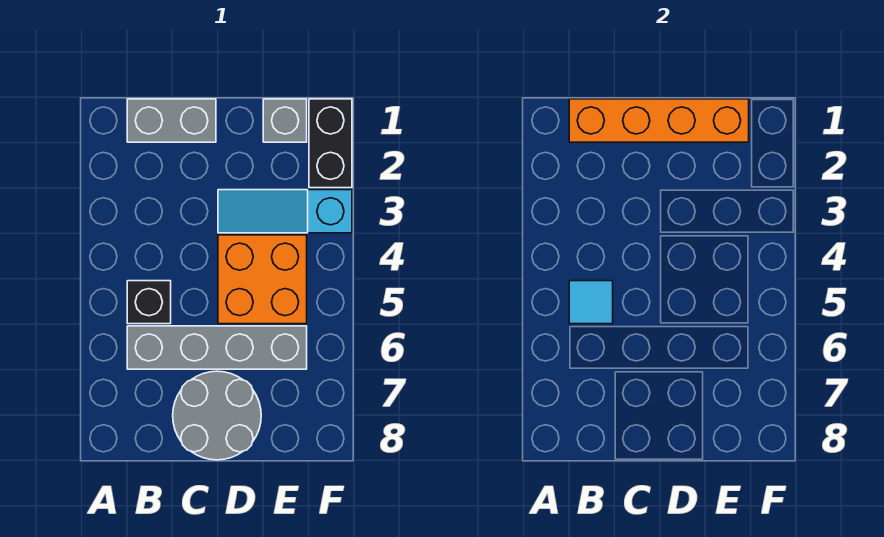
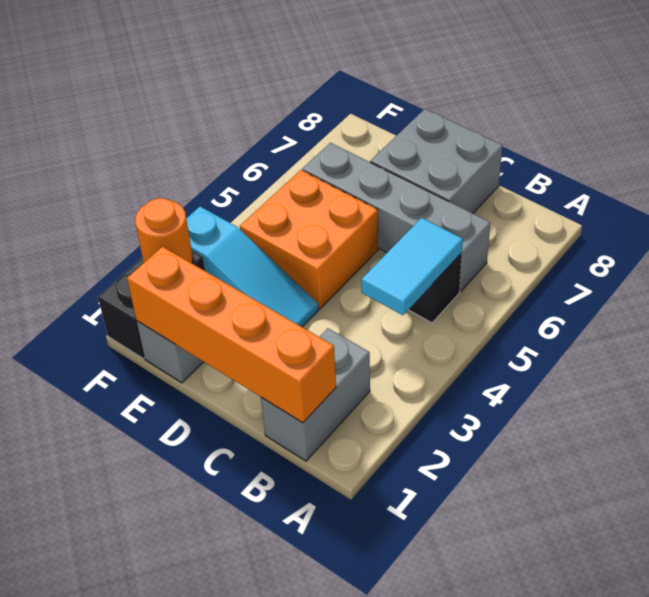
grey brick B1:C1 level 1 -> grey brick B1:B2 level 1
cyan tile B5 level 2 -> cyan tile B4:B5 level 2
grey round brick C7:D8 level 1 -> grey brick C7:D8 level 1
none -> orange round brick F2 level 2

